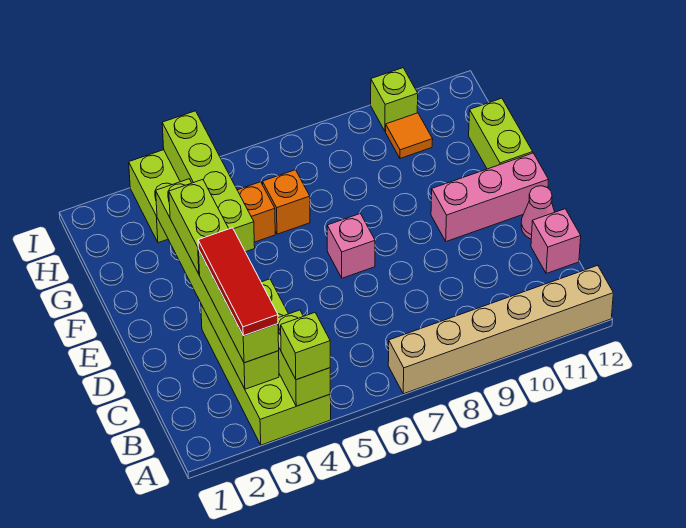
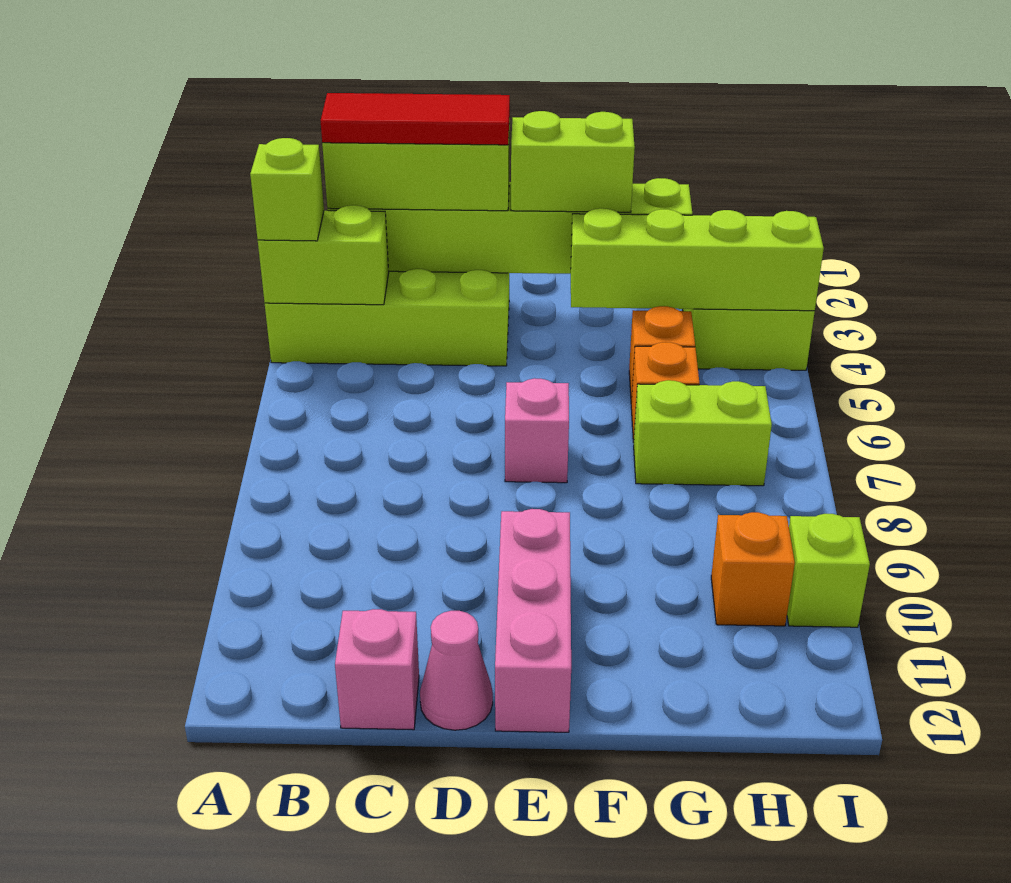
tan brick A7:A12 level 1 -> none
lime brick F12:G12 level 1 -> lime brick G7:H7 level 1
orange tile H10 level 1 -> orange brick H10 level 1

